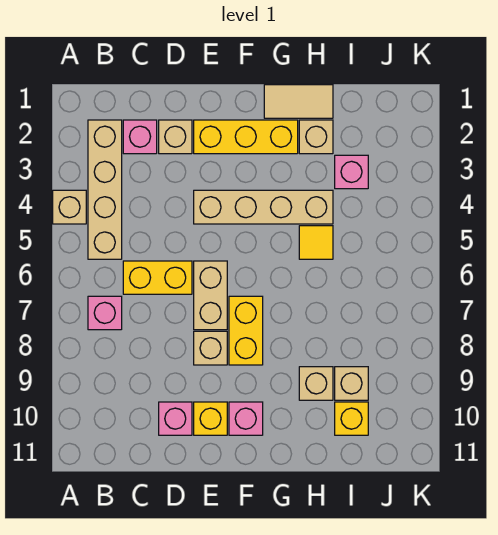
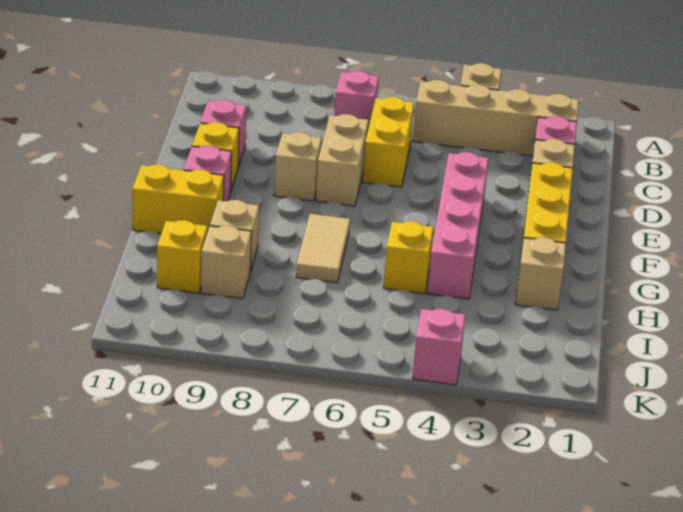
tan brick E4:H4 level 1 -> pink brick E4:H4 level 1
tan brick E6:E7 level 1 -> tan brick D7:E7 level 1
yellow brick F7:F8 level 1 -> yellow brick G10:G11 level 1
tan tile G1:H1 level 1 -> tan tile G7:H7 level 1
yellow tile H5 level 1 -> yellow brick H5 level 1
pink brick I3 level 1 -> pink brick K4 level 1

